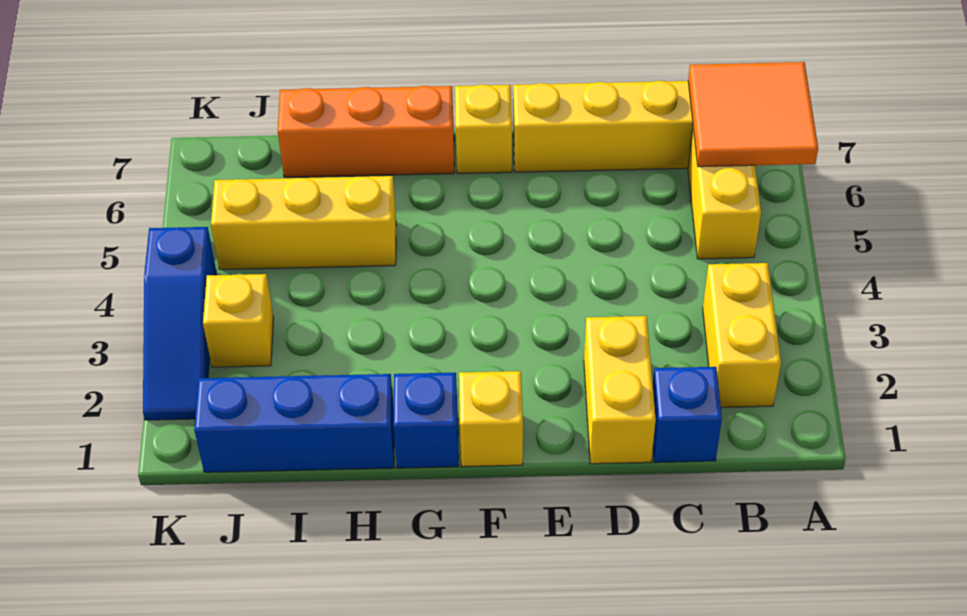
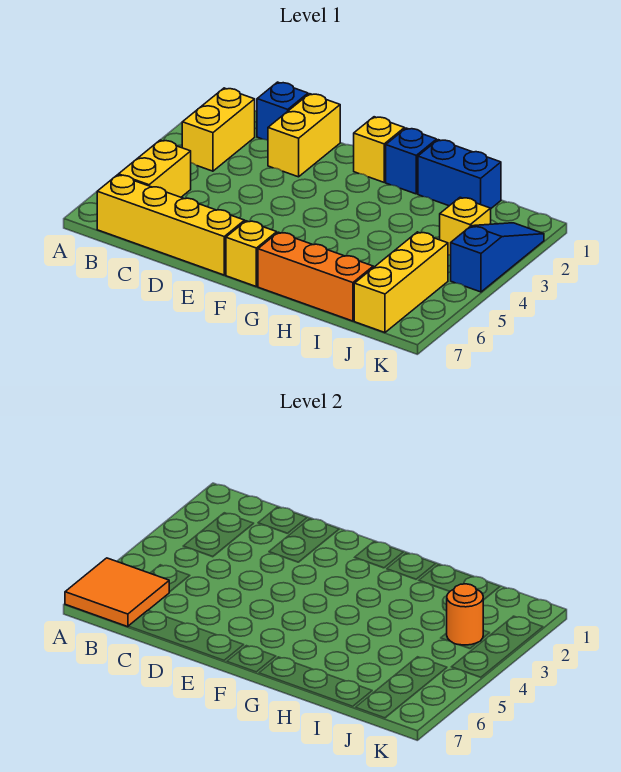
blue brick H1:J1 level 1 -> blue brick H1:I1 level 1
yellow brick H5:J5 level 1 -> yellow brick J5:J7 level 1
none -> orange round brick J3 level 2

